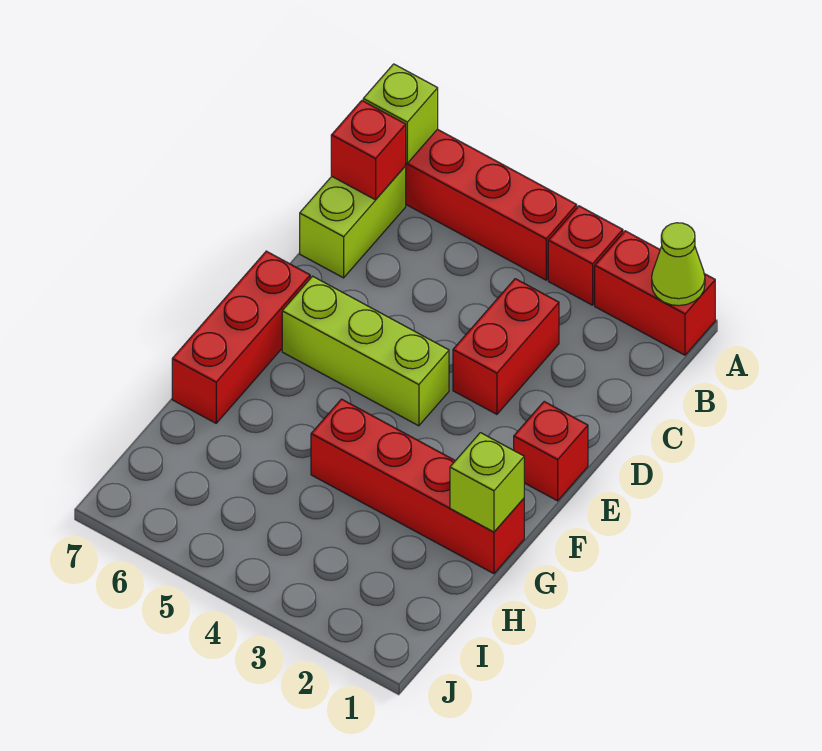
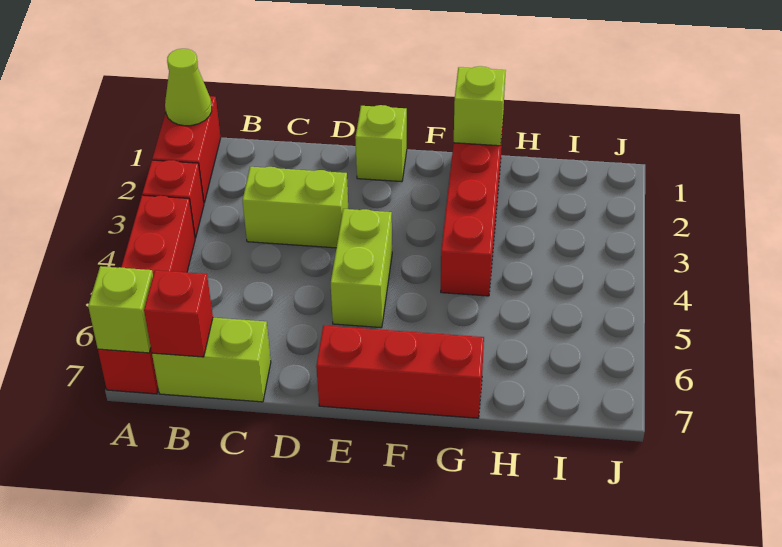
red brick C3:D3 level 1 -> lime brick C3:D3 level 1
red brick E1 level 1 -> lime brick E1 level 1
lime brick E4:E6 level 1 -> lime brick E4:E5 level 1

